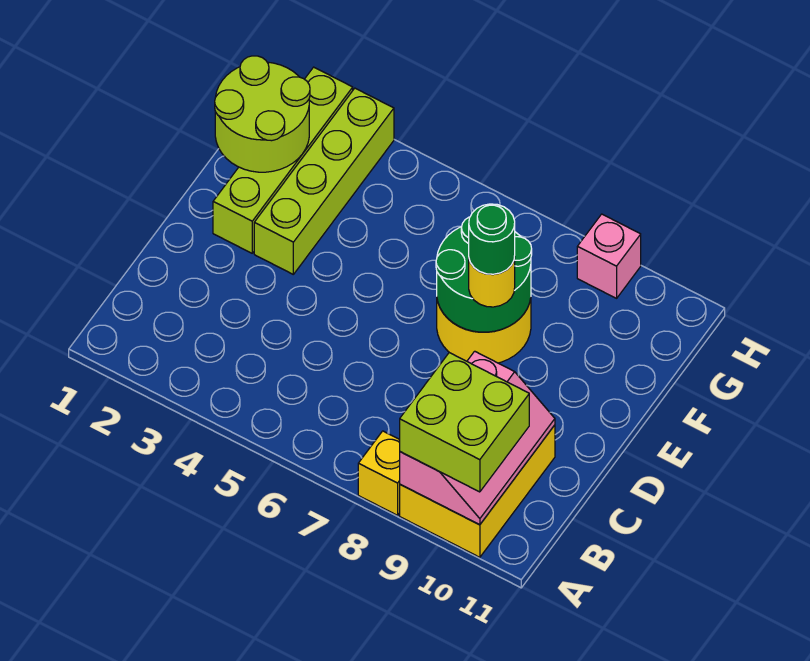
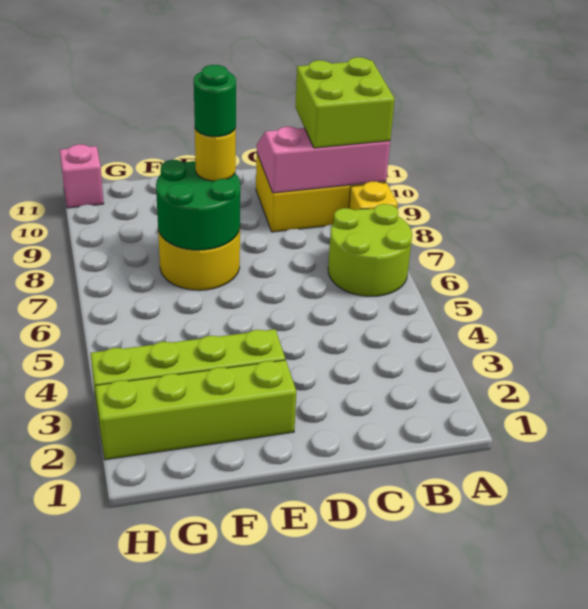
lime round brick F1:G2 level 2 -> lime round brick A6:B7 level 1
pink brick H9 level 1 -> pink brick H11 level 1

